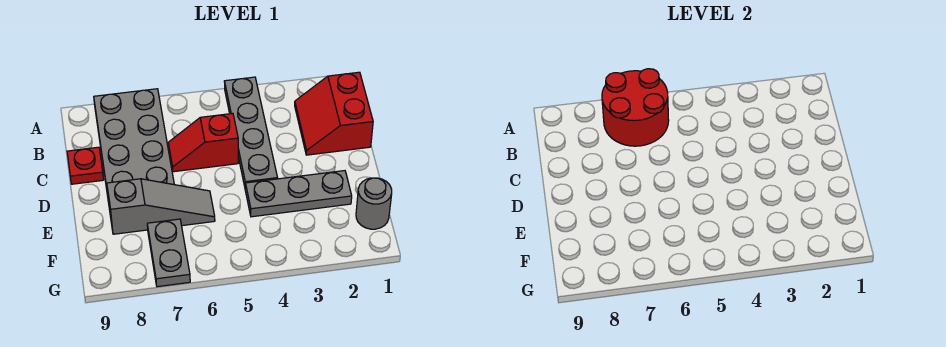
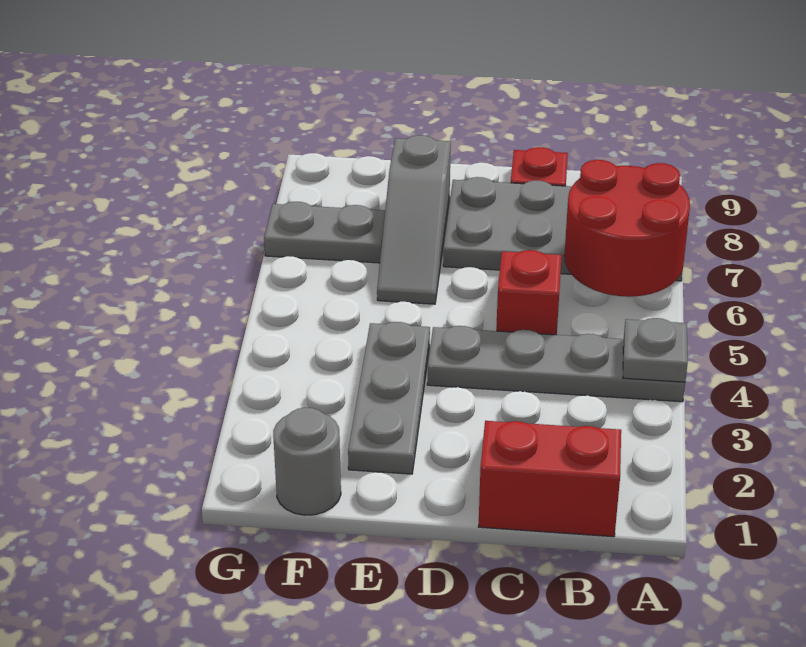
none -> grey plate A4 level 2

